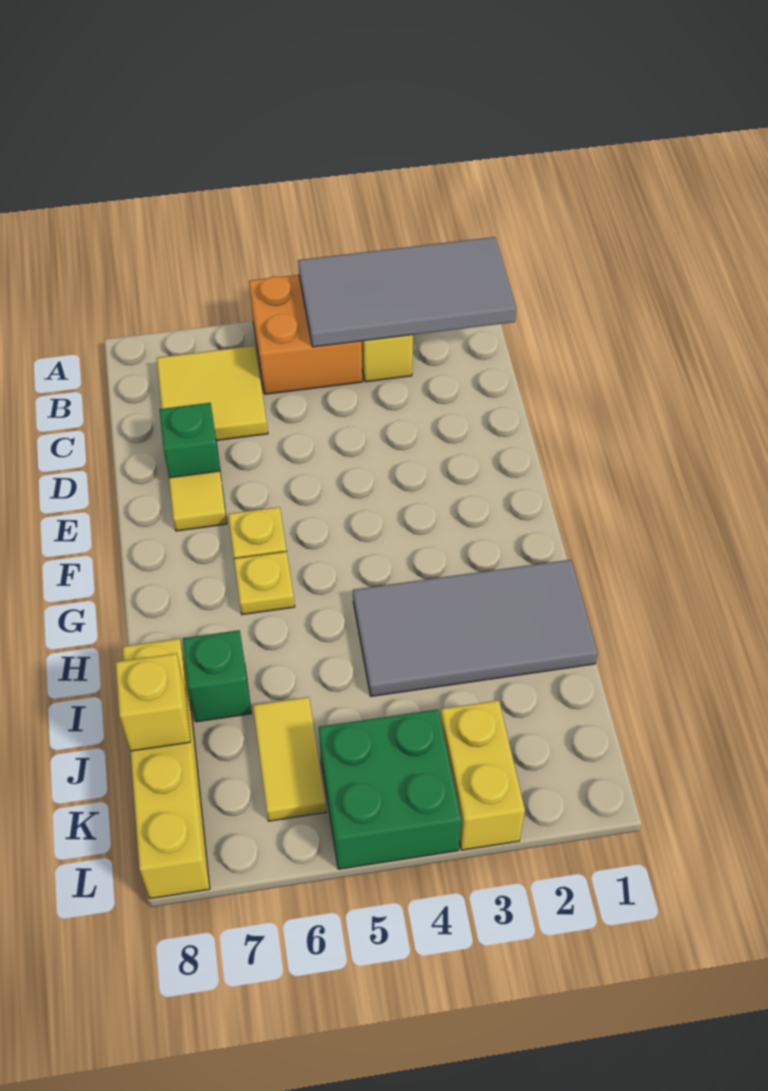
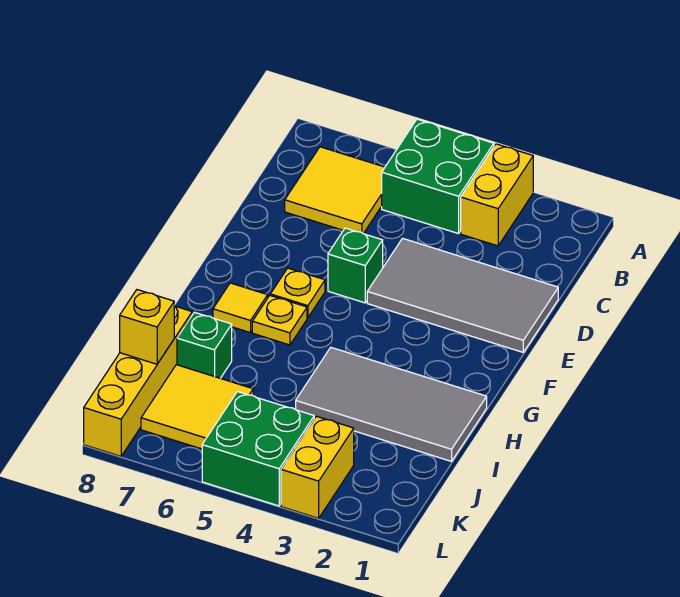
grey tile A1:B4 level 2 -> grey tile D1:E4 level 1
orange brick A4:B5 level 1 -> green brick A4:B5 level 1
green brick D7 level 1 -> green brick E5 level 1
yellow tile E7 level 1 -> yellow tile G7 level 1
yellow tile J6:K6 level 1 -> yellow tile J6:K7 level 1

